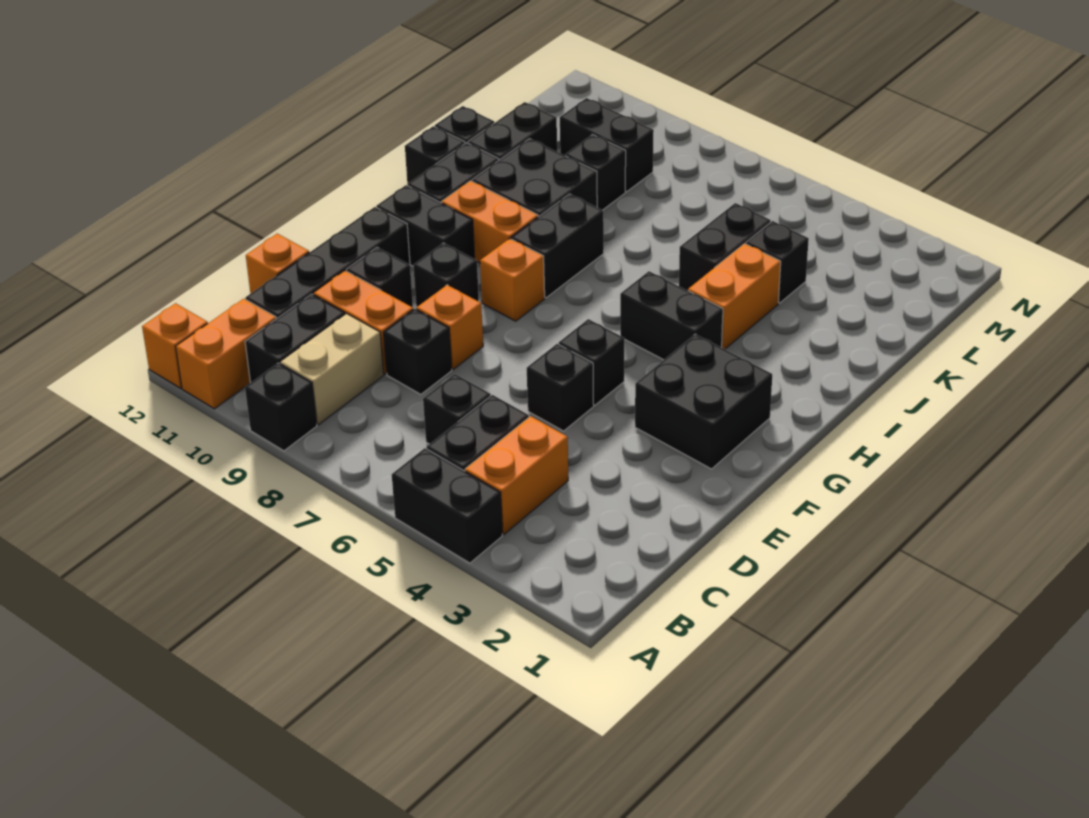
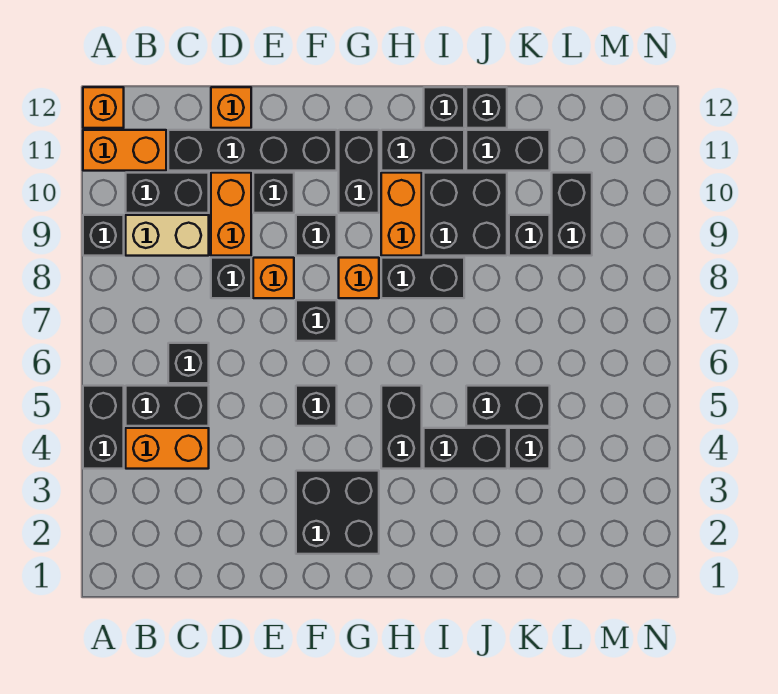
black brick E5 level 1 -> black brick F7 level 1
orange brick I4:J4 level 1 -> black brick I4:J4 level 1

